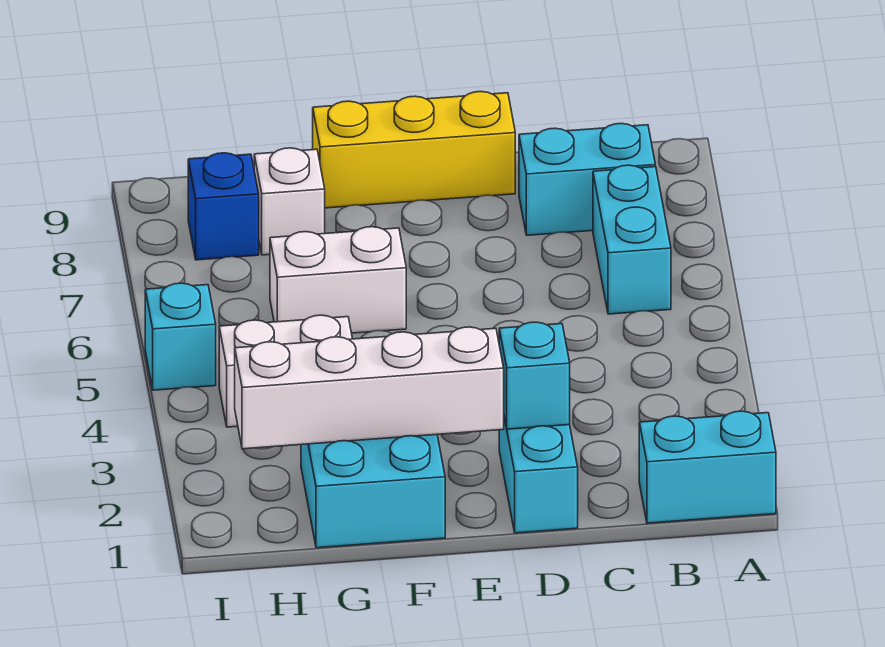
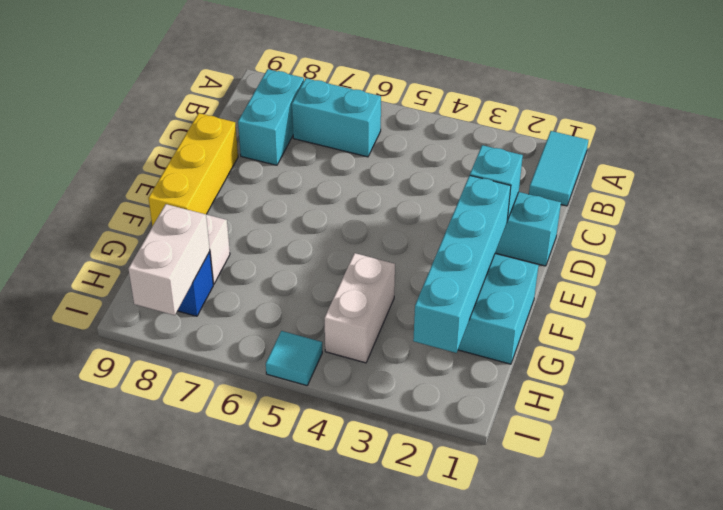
cyan brick A1:B1 level 1 -> cyan tile A1:B1 level 1
white brick E2:H2 level 2 -> cyan brick E2:H2 level 2
white brick F6:G6 level 1 -> white brick H8:I8 level 2
cyan brick I5 level 1 -> cyan tile I5 level 1

